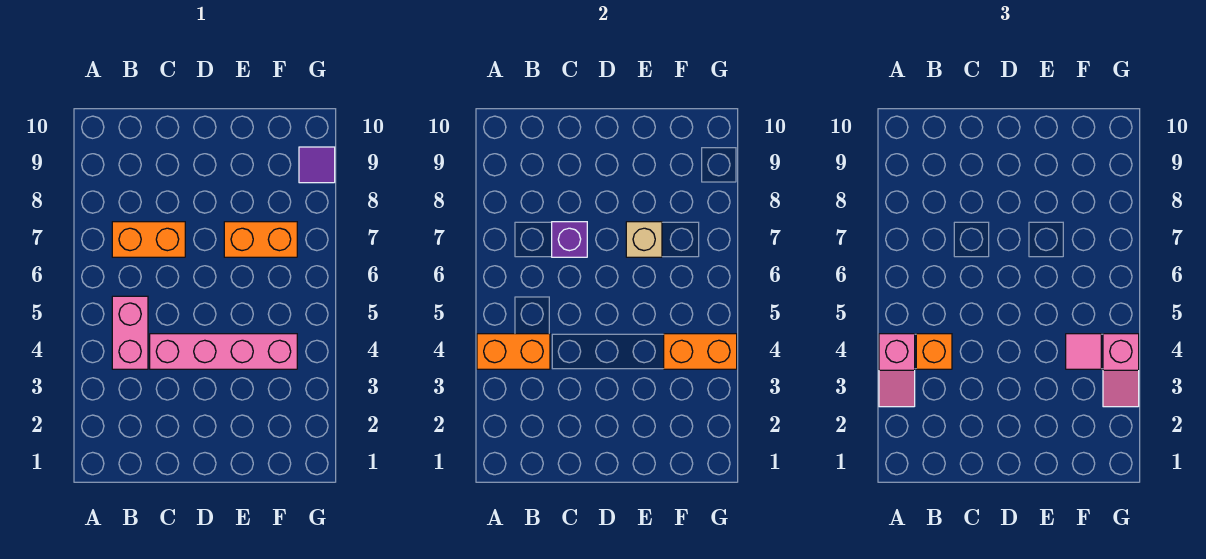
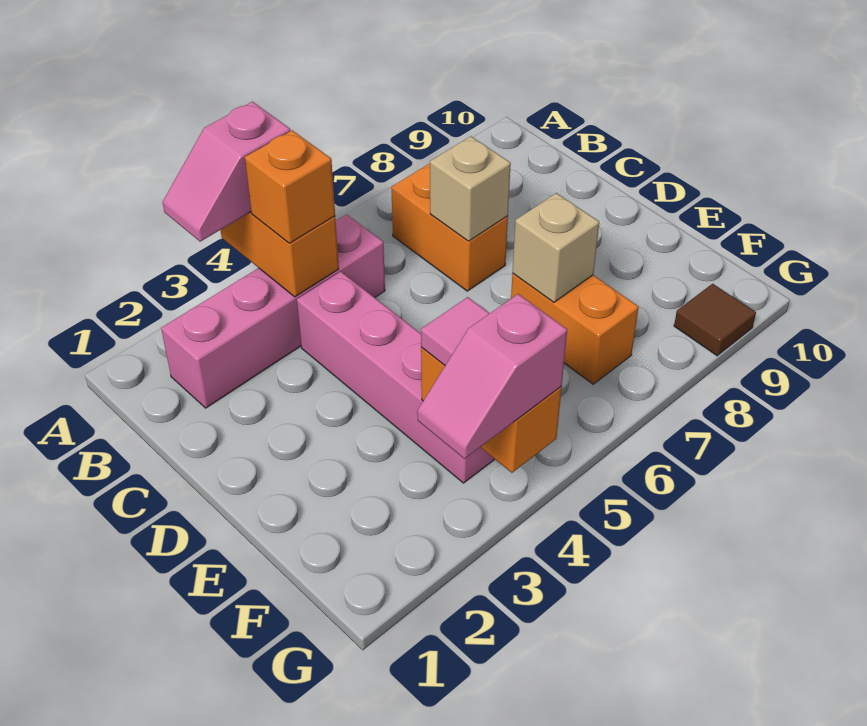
pink brick B4:B5 level 1 -> pink brick B2:B5 level 1
purple brick C7 level 2 -> tan brick C7 level 2
purple tile G9 level 1 -> brown tile G9 level 1

